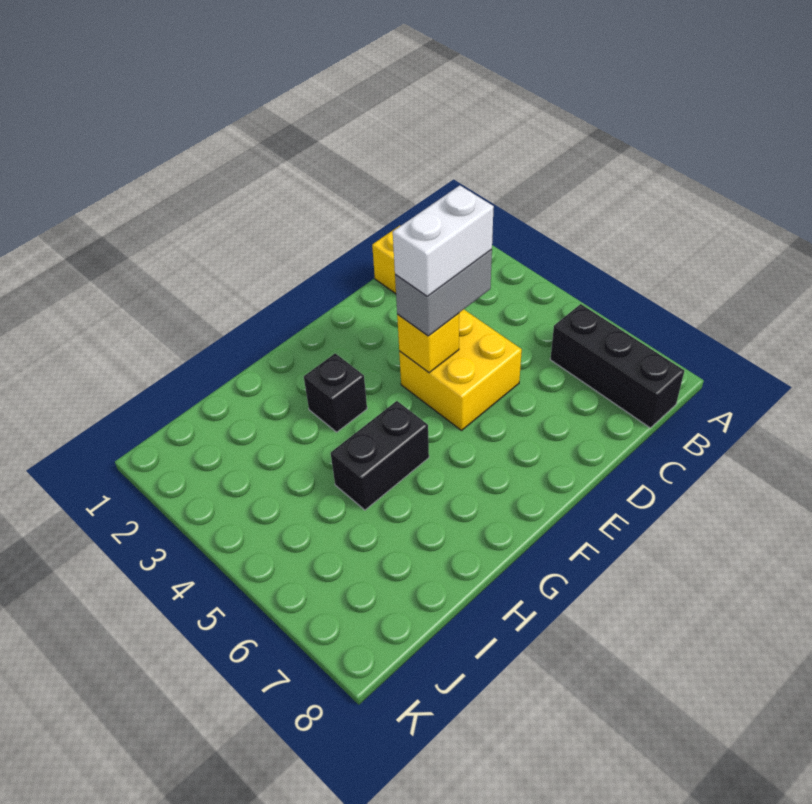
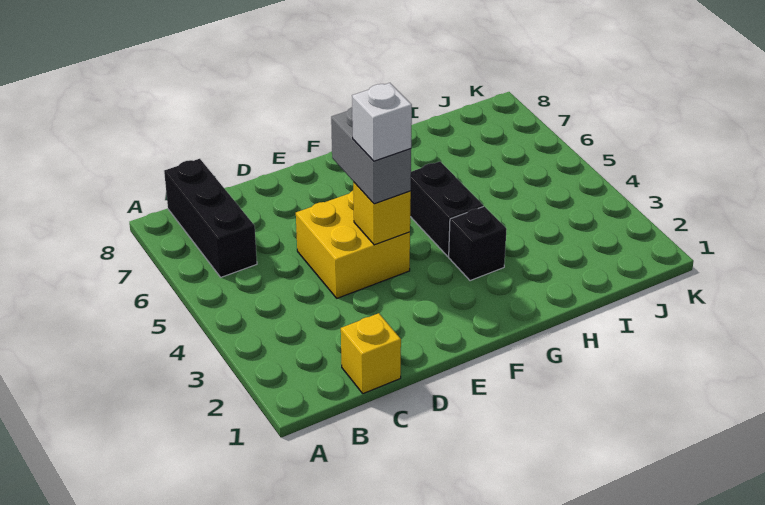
grey brick D4:E4 level 3 -> grey brick E4:E5 level 3
white brick D4:E4 level 4 -> white brick E4 level 4
black brick G5:H5 level 1 -> black brick G4:G5 level 1

